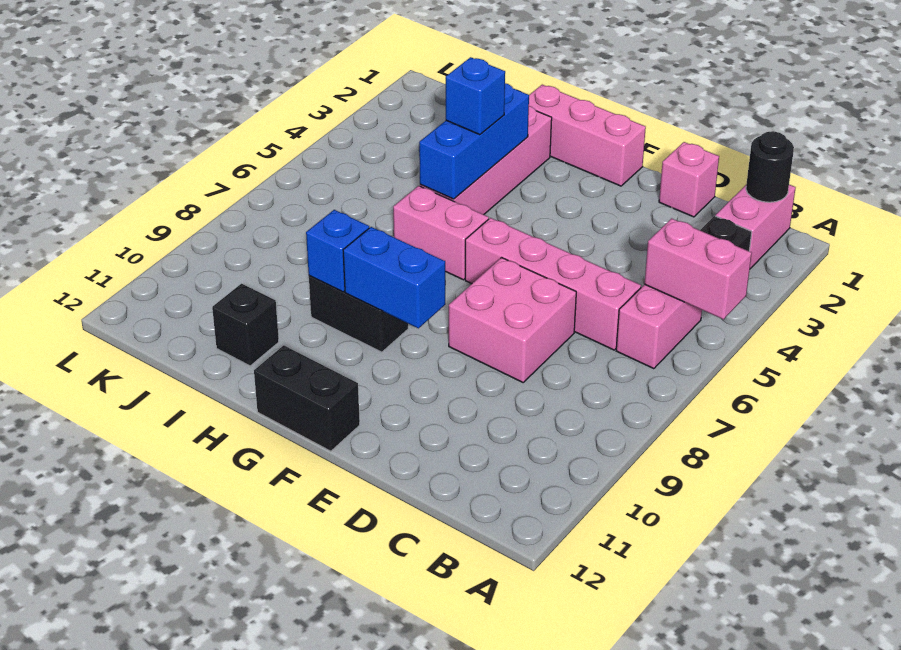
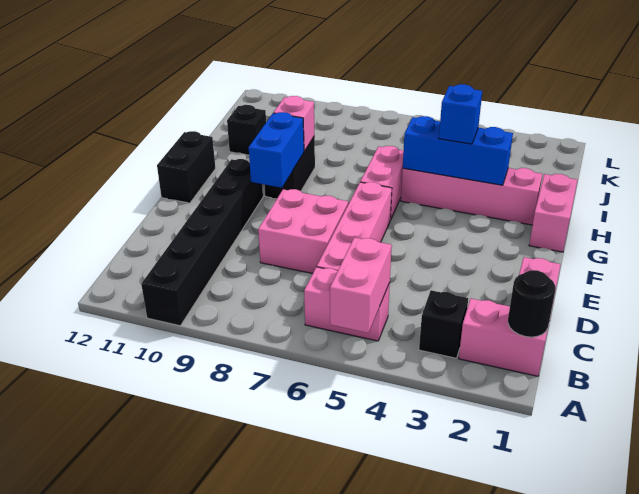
none -> black brick A10:F10 level 1
pink brick F1:H1 level 1 -> pink brick G1:H1 level 1
blue brick H9 level 2 -> pink brick H9 level 2

